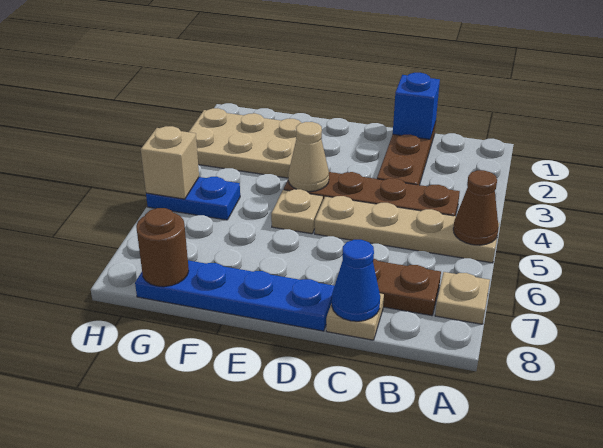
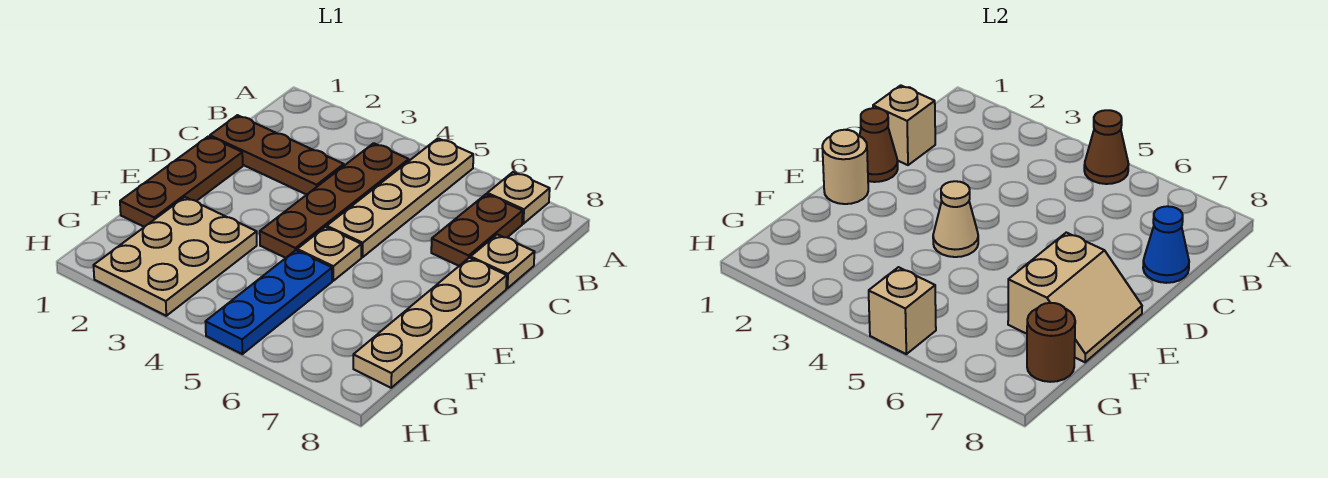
blue brick C1 level 2 -> tan brick C1 level 2
none -> brown plate D1:F1 level 1
none -> brown cone D1 level 2
blue plate D8:G8 level 1 -> tan plate D8:G8 level 1
none -> tan round brick E1 level 2
none -> tan slope E7:F8 level 2 top 7
blue plate G5:H5 level 1 -> blue plate F5:H5 level 1

